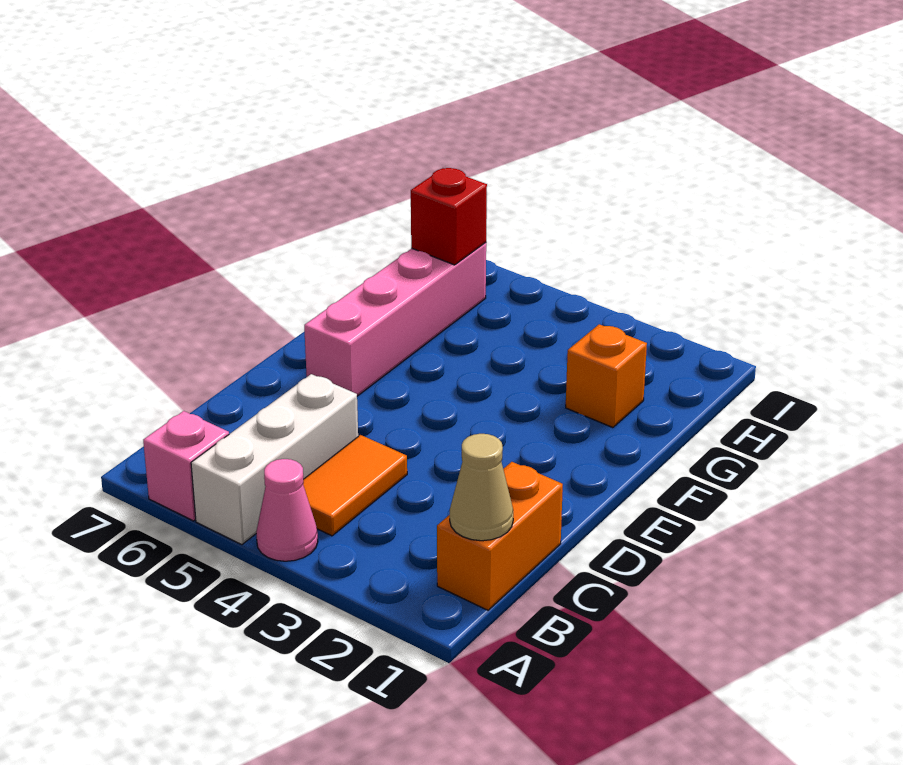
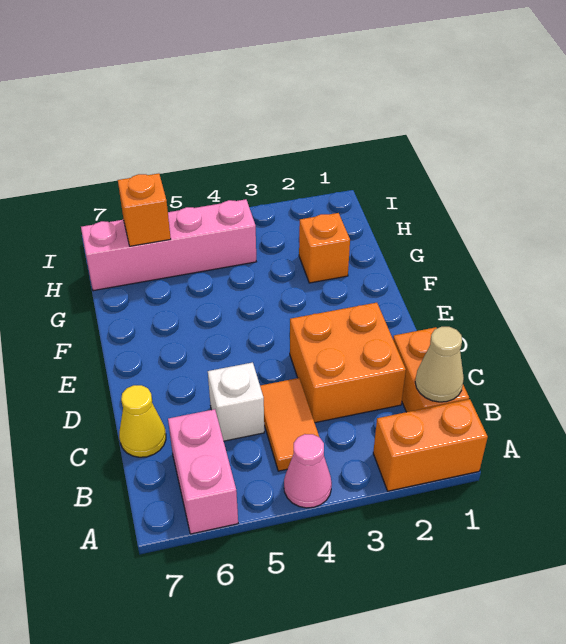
none -> orange brick A1:A2 level 1
white brick A5:C5 level 1 -> white brick C5 level 1
pink brick A6 level 1 -> pink brick A6:B6 level 1
none -> orange brick C2:D3 level 1
none -> yellow cone C7 level 1
pink brick E6:H6 level 1 -> pink brick H4:H7 level 1
red brick H6 level 2 -> orange brick H6 level 2

